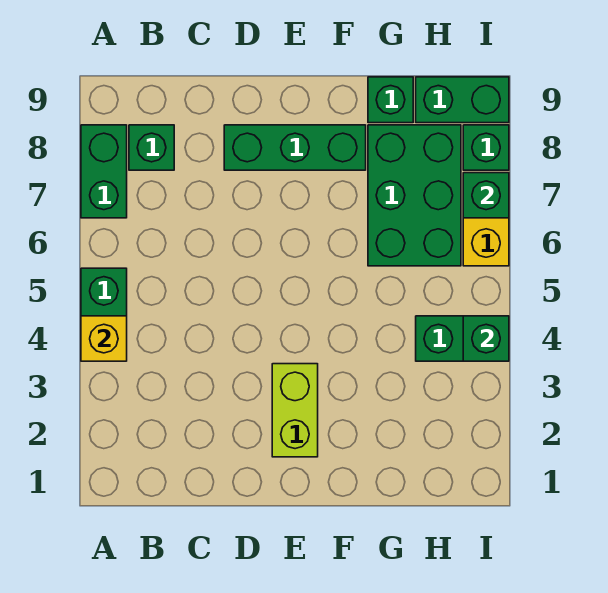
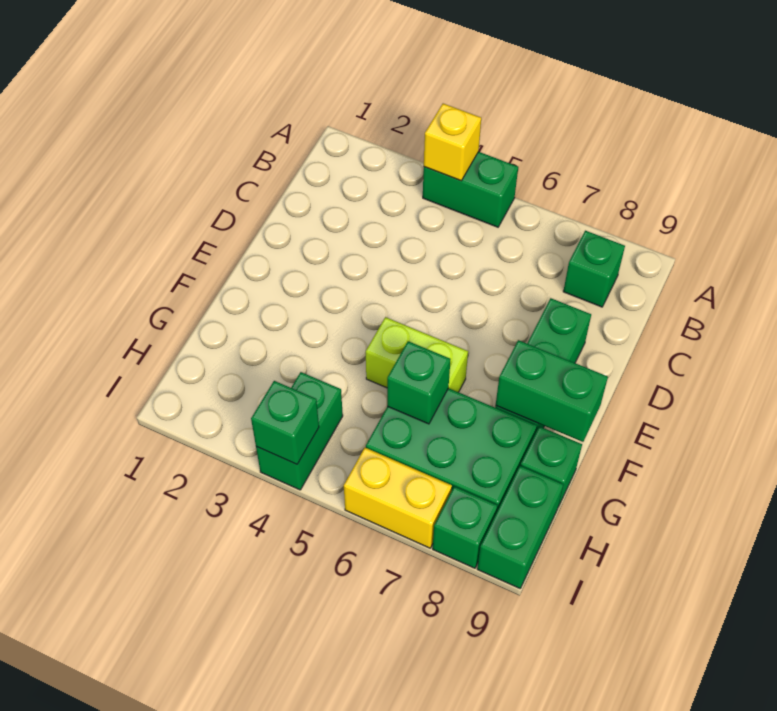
green brick A7:A8 level 1 -> green brick F8:F9 level 2
lime brick E2:E3 level 1 -> lime brick F5:F6 level 1
green brick I7 level 2 -> green brick G6 level 2

